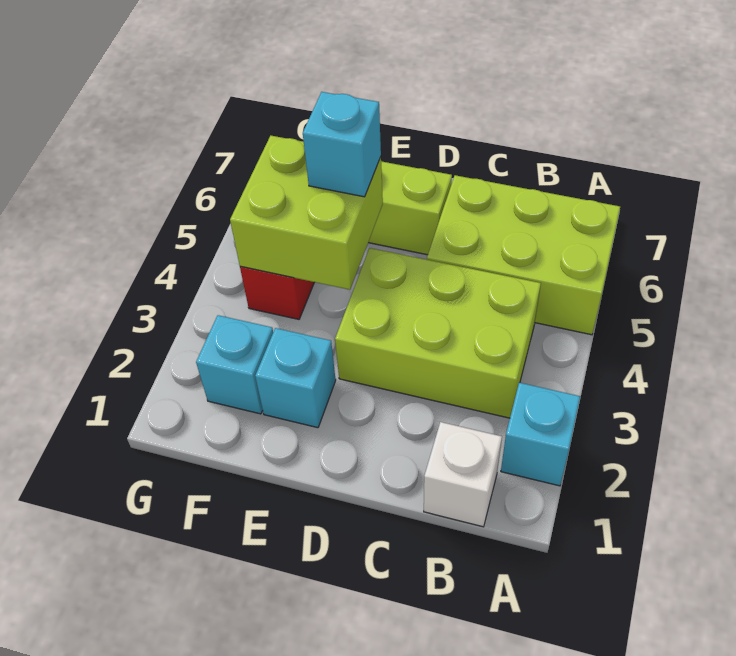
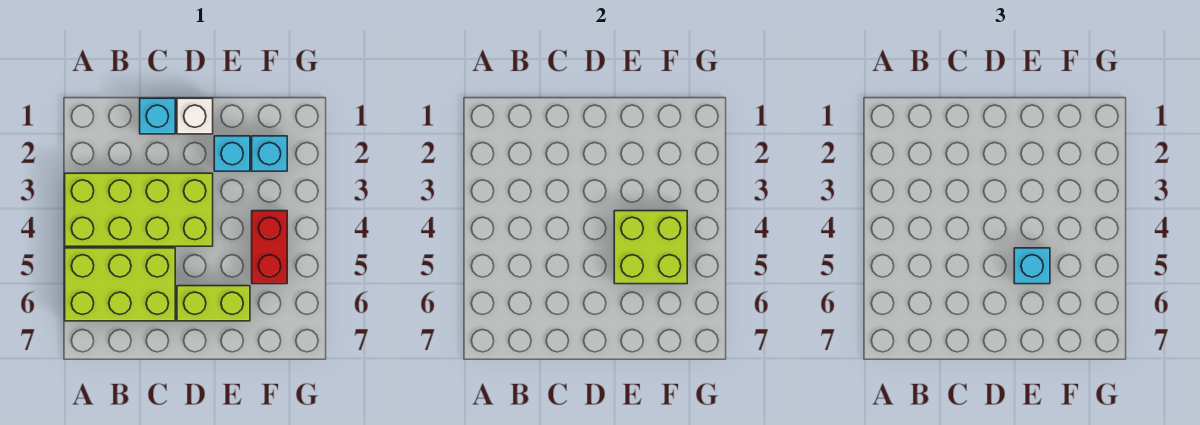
cyan brick A2 level 1 -> cyan brick C1 level 1
white brick B1 level 1 -> white brick D1 level 1
lime brick B3:D4 level 1 -> lime brick A3:D4 level 1

